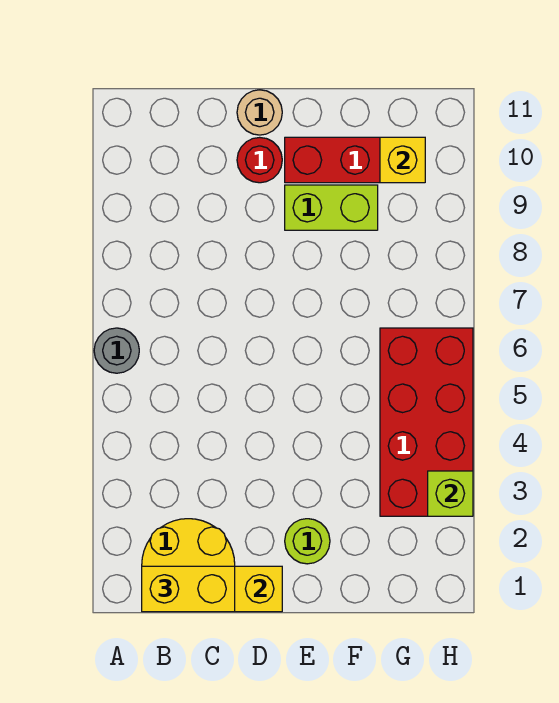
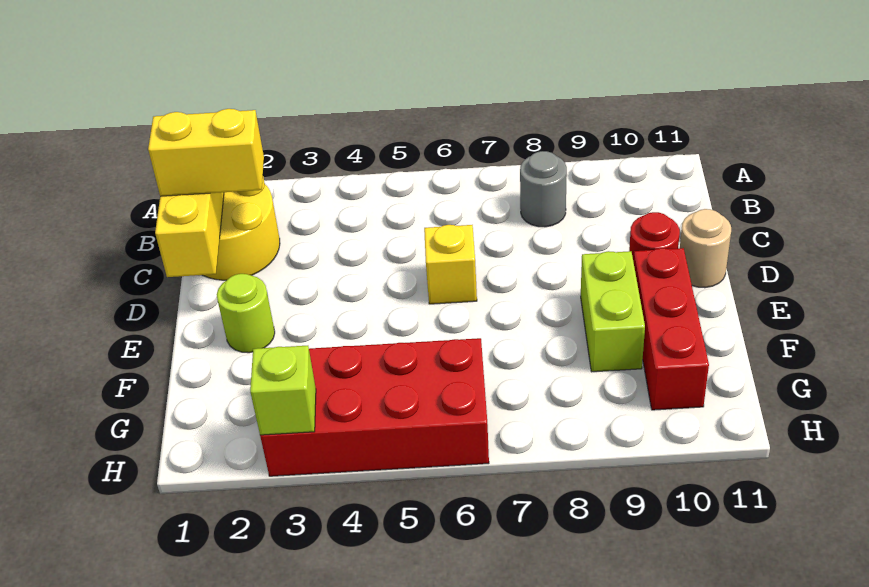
grey round brick A6 level 1 -> grey round brick B8 level 1
yellow brick B1:C1 level 3 -> yellow brick C1:C2 level 3
yellow brick G10 level 2 -> yellow brick D6 level 1

